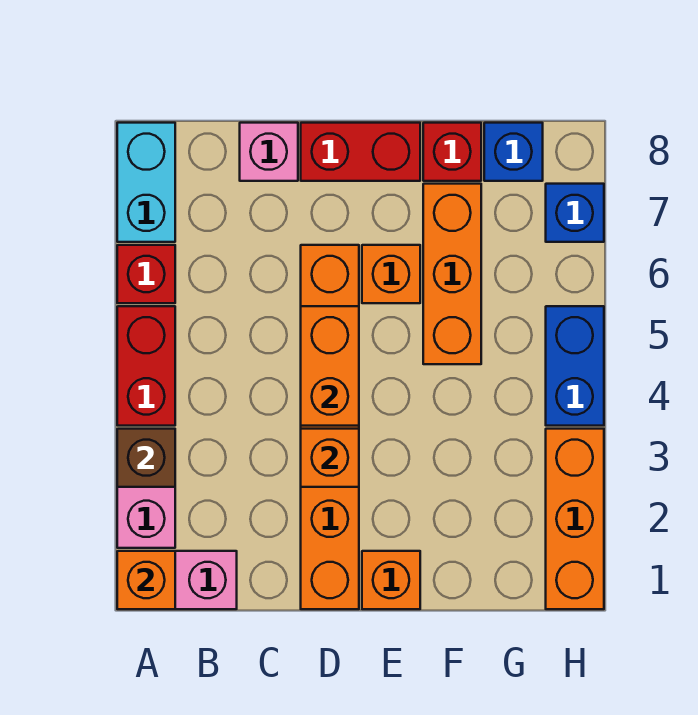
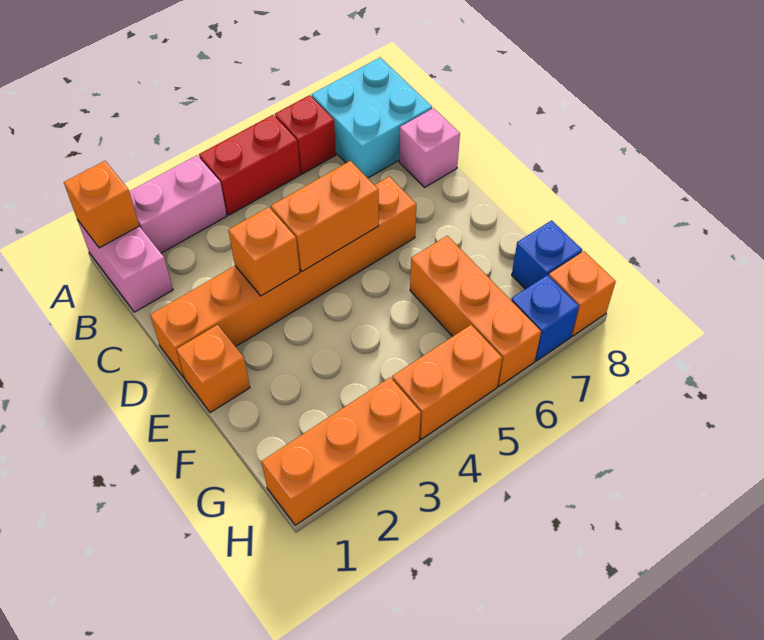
brown brick A3 level 2 -> none
cyan brick A7:A8 level 1 -> cyan brick A7:B8 level 1
red brick D8:E8 level 1 -> none
orange brick E6 level 1 -> orange brick H8 level 1
orange brick F5:F7 level 1 -> orange brick F6:H6 level 1
red brick F8 level 1 -> none
blue brick H4:H5 level 1 -> orange brick H4:H5 level 1

